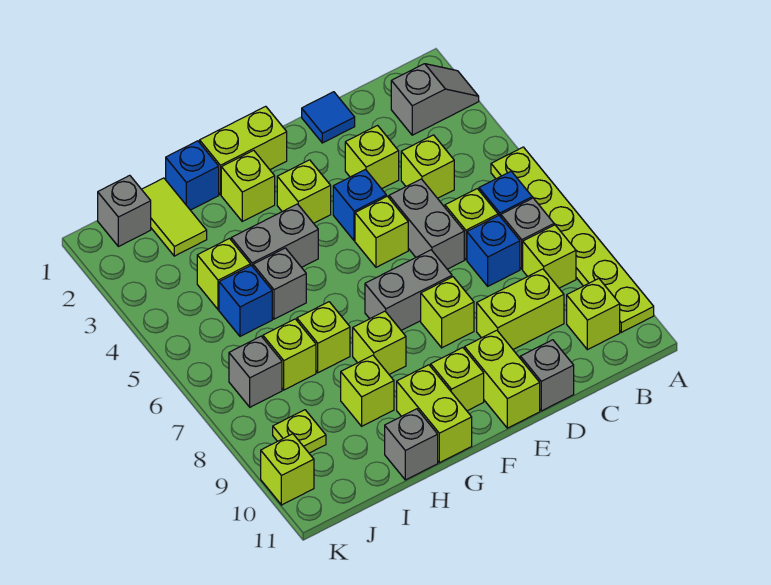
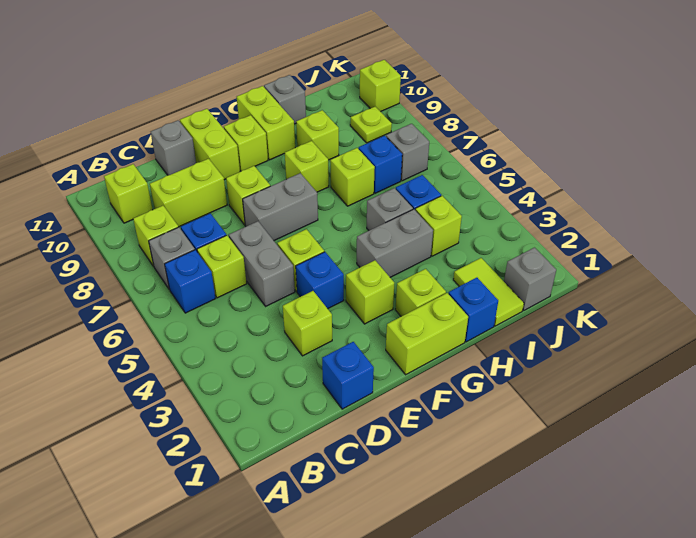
grey slope A2:B2 level 1 top B -> none
lime plate A5:A10 level 1 -> none
lime brick C4 level 1 -> none
blue tile D1 level 1 -> blue brick D1 level 1
lime brick I7 level 1 -> blue brick I7 level 1

